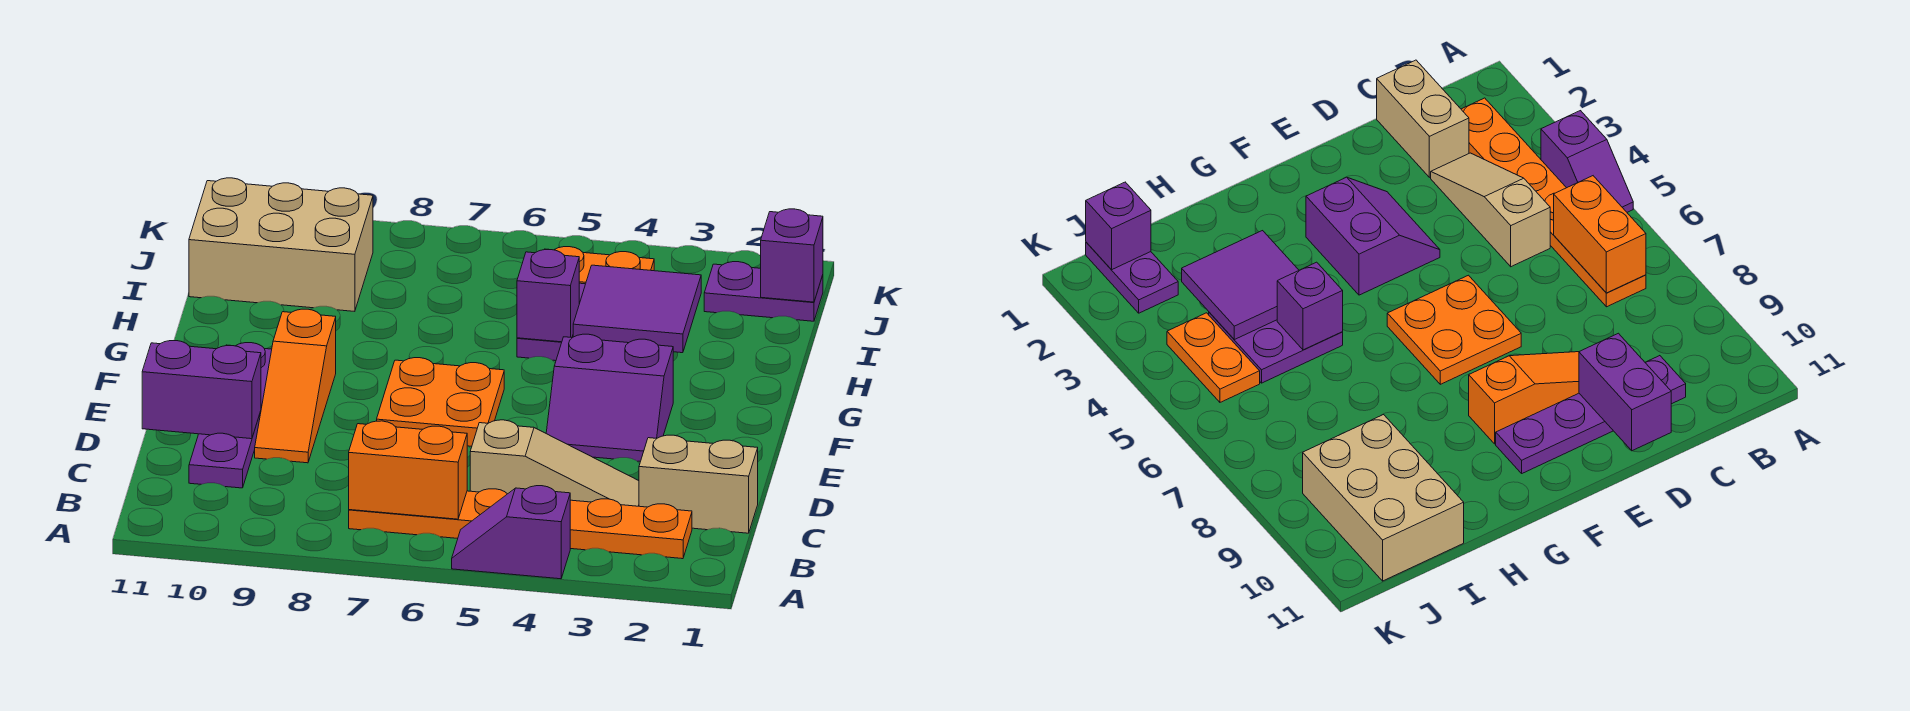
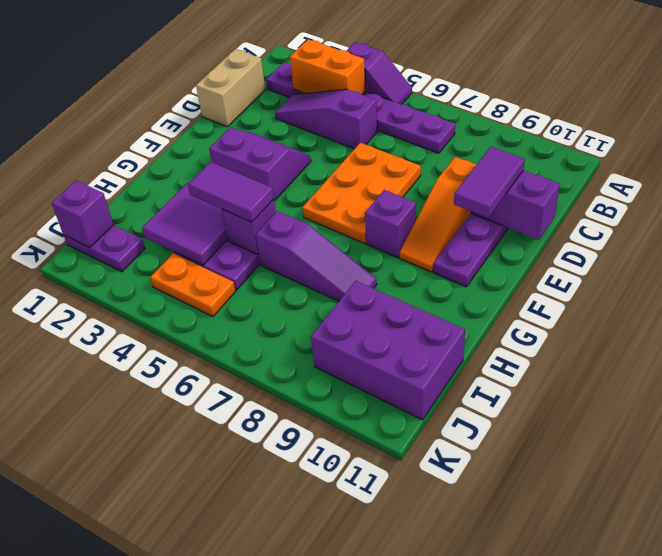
orange plate B2:B7 level 1 -> purple plate B2:B7 level 1
orange brick B6:B7 level 2 -> orange brick B3:B4 level 2
tan brick C1:C2 level 1 -> tan brick C1:D1 level 1
tan slope C3:C5 level 1 top 5 -> purple slope C3:C5 level 1 top 5
orange slope D9:F9 level 1 top F -> orange slope D9:F9 level 1 top D
none -> purple tile D10:E10 level 3
orange plate E6:F7 level 1 -> orange plate D6:F7 level 1
none -> purple brick F8 level 1
none -> purple tile H4:H5 level 3
none -> purple slope H6:H8 level 1 top 6
tan brick I9:J11 level 1 -> purple brick I9:J11 level 1

